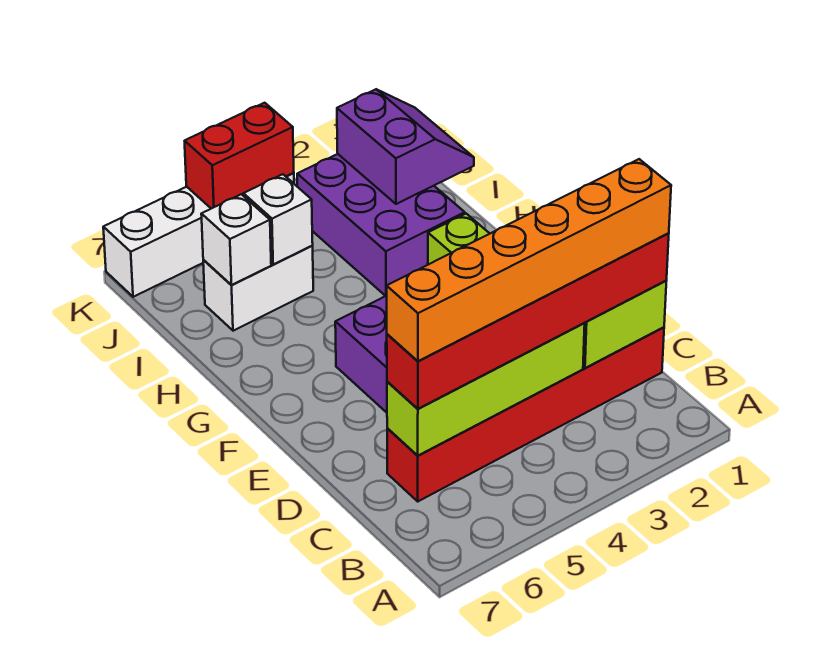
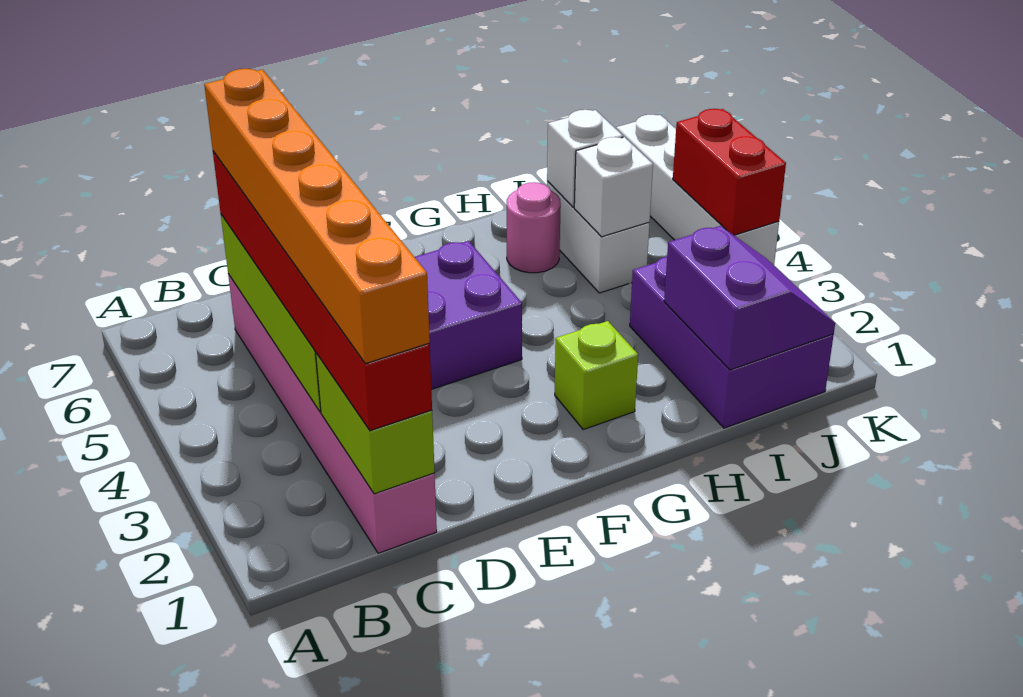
red brick C1:C6 level 1 -> pink brick C1:C6 level 1
purple brick H2:J3 level 1 -> purple brick I1:J3 level 1
none -> pink round brick H6 level 1
purple slope I1:J2 level 2 top 2 -> purple slope I1:J2 level 2 top I

